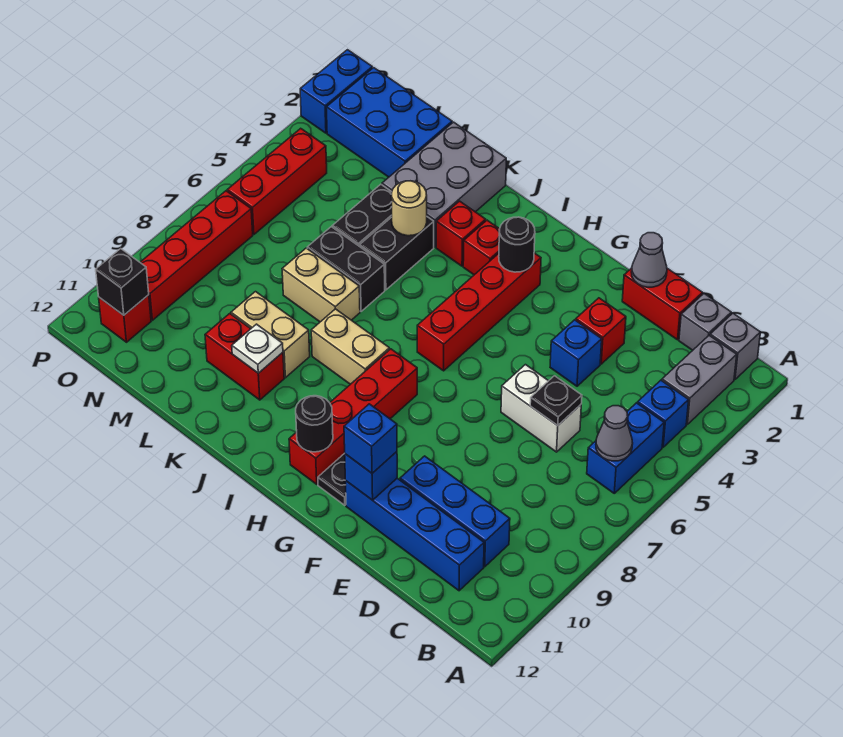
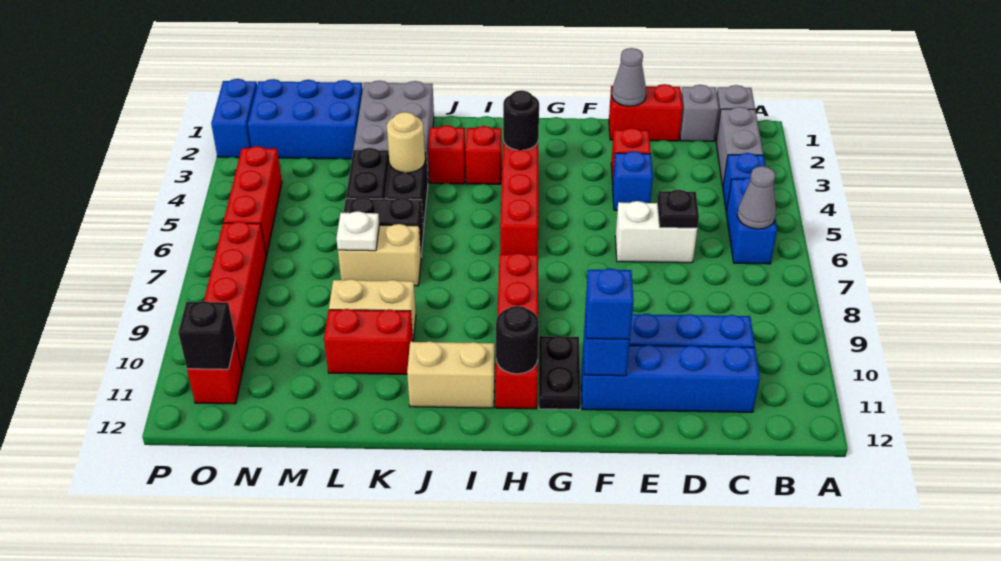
tan brick I8:J8 level 1 -> tan brick I11:J11 level 1
white plate K10 level 2 -> white plate L7 level 2

